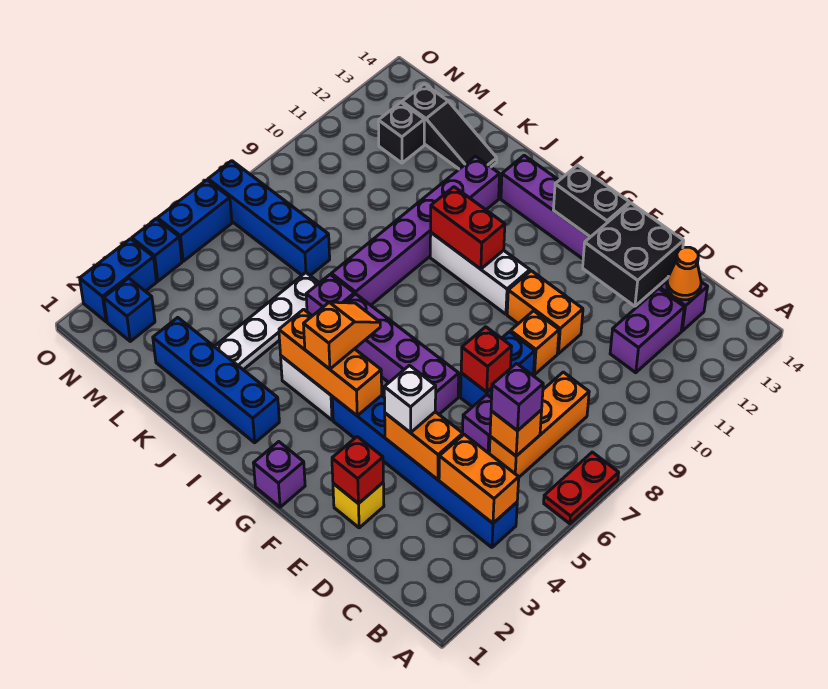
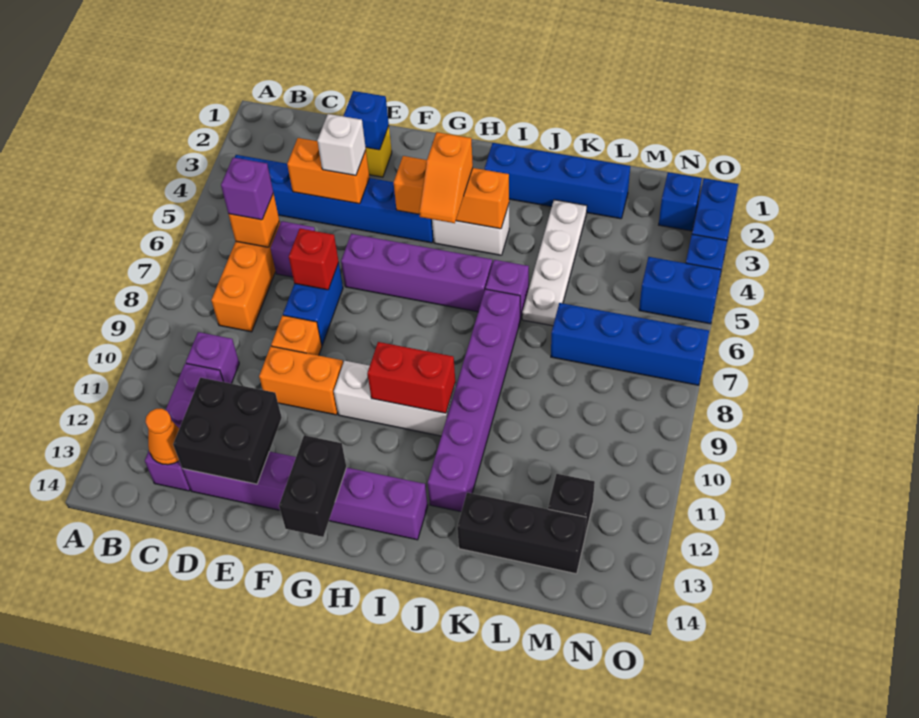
red plate A6:A7 level 1 -> none
orange brick B4:C4 level 2 -> none
red brick E2 level 2 -> blue brick E2 level 2
black brick F13:G13 level 2 -> black brick G13:G14 level 2
purple brick G1 level 1 -> purple brick C10 level 1
black slope K13:M13 level 1 top M -> black brick K13:M13 level 1
blue brick O5:O6 level 1 -> blue brick N5:O5 level 1

